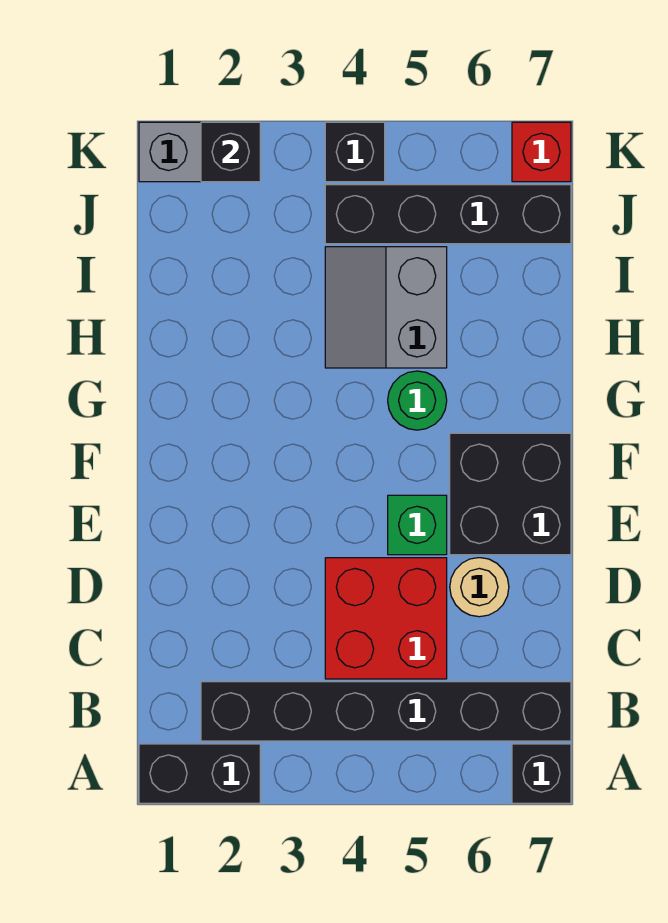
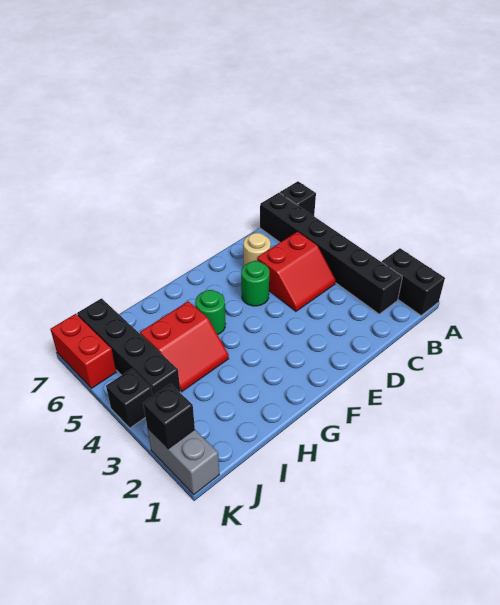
red brick C4:D5 level 1 -> red slope C4:D5 level 1 top 5
green brick E5 level 1 -> green round brick E5 level 1
black brick E6:F7 level 1 -> none
grey slope H4:I5 level 1 top 5 -> red slope H4:I5 level 1 top 5
red brick K7 level 1 -> red brick K6:K7 level 1

